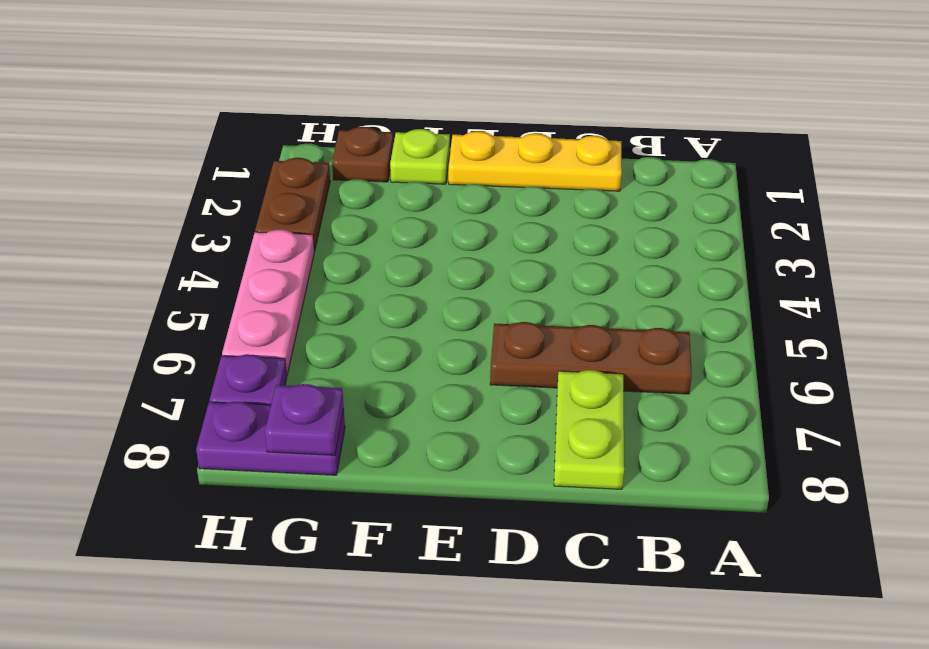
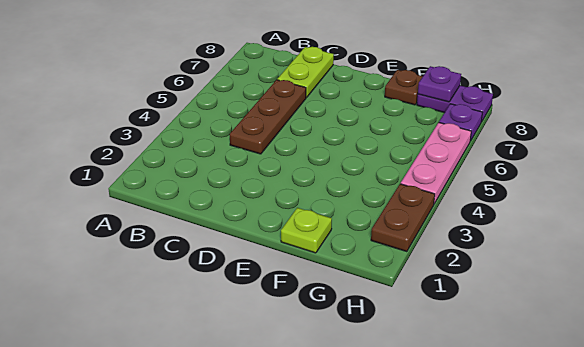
brown plate B6:D6 level 1 -> brown plate C4:C6 level 1
yellow plate C1:E1 level 1 -> none
brown plate G1 level 1 -> brown plate F8 level 1

